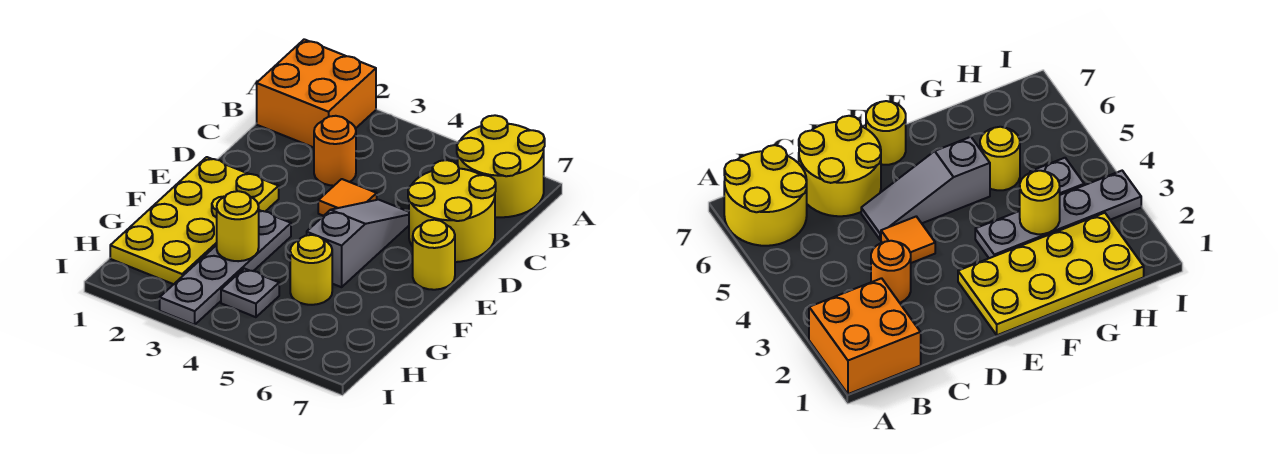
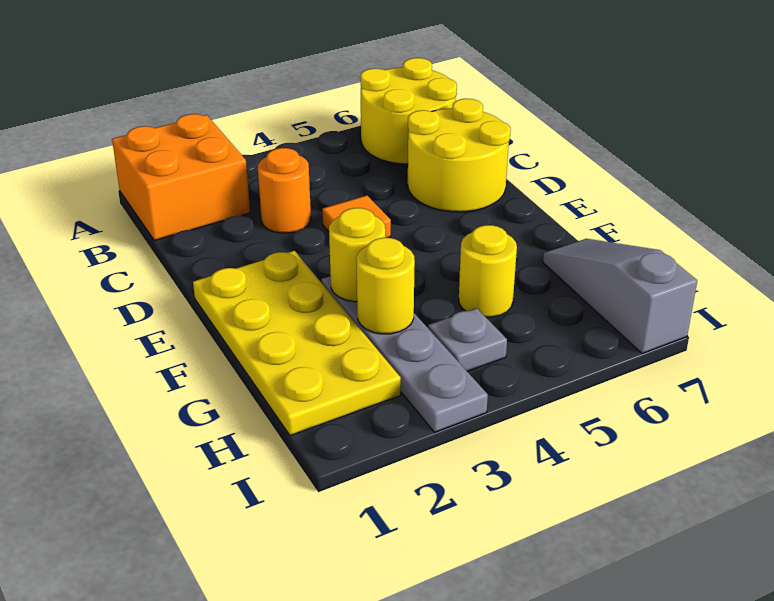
grey slope D5:F5 level 1 top F -> grey slope G7:I7 level 1 top I
yellow round brick E7 level 1 -> yellow round brick F3 level 2

